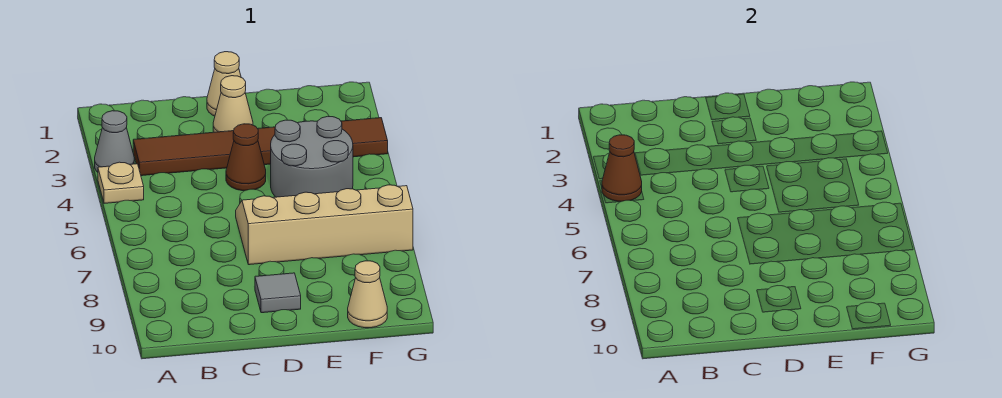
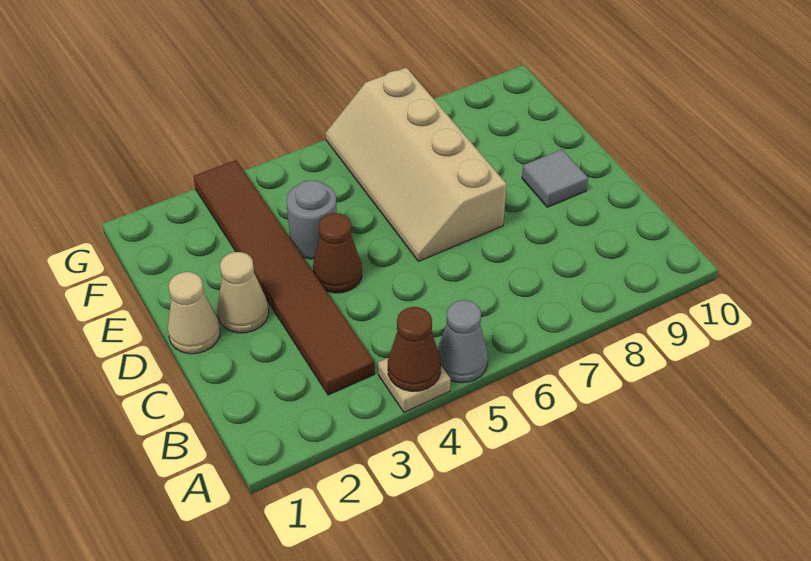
grey cone A3 level 1 -> grey cone A5 level 1
grey round brick E4:F5 level 1 -> grey round brick E4 level 1
tan cone F10 level 1 -> none

